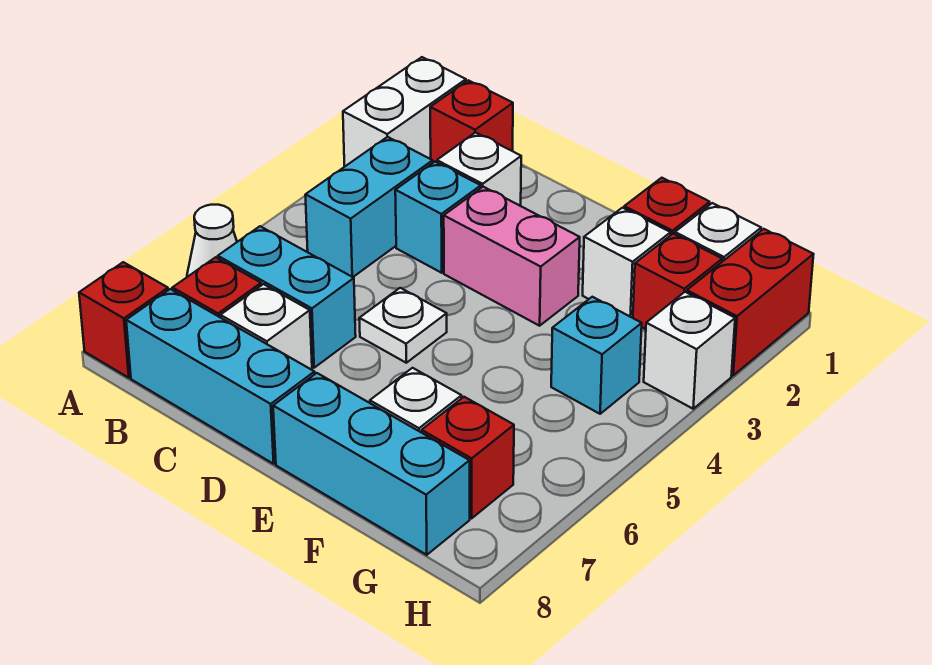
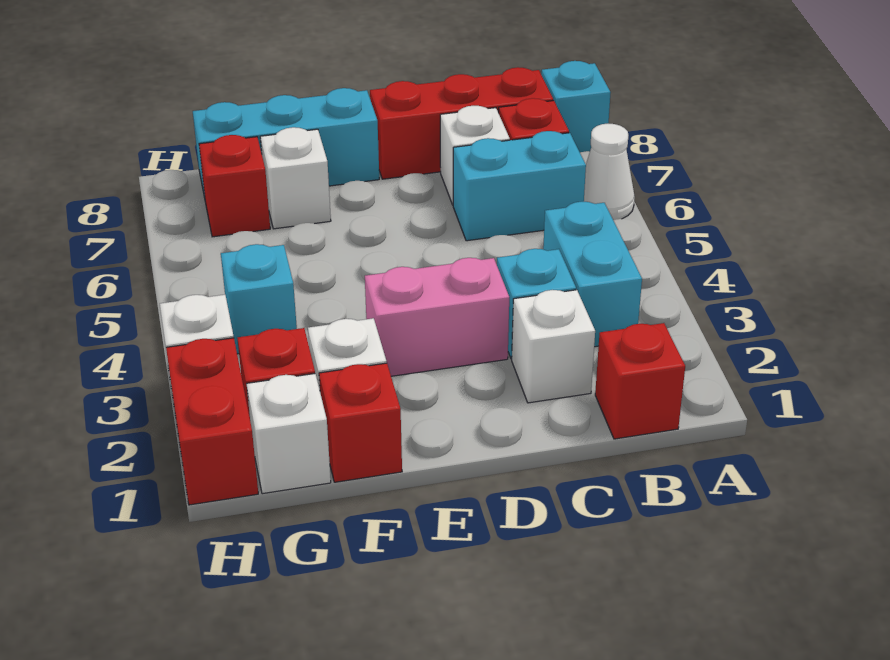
white brick A1:A2 level 1 -> none
red brick A8 level 1 -> cyan brick A8 level 1
cyan brick B8:D8 level 1 -> red brick B8:D8 level 1
white plate D5 level 1 -> none

